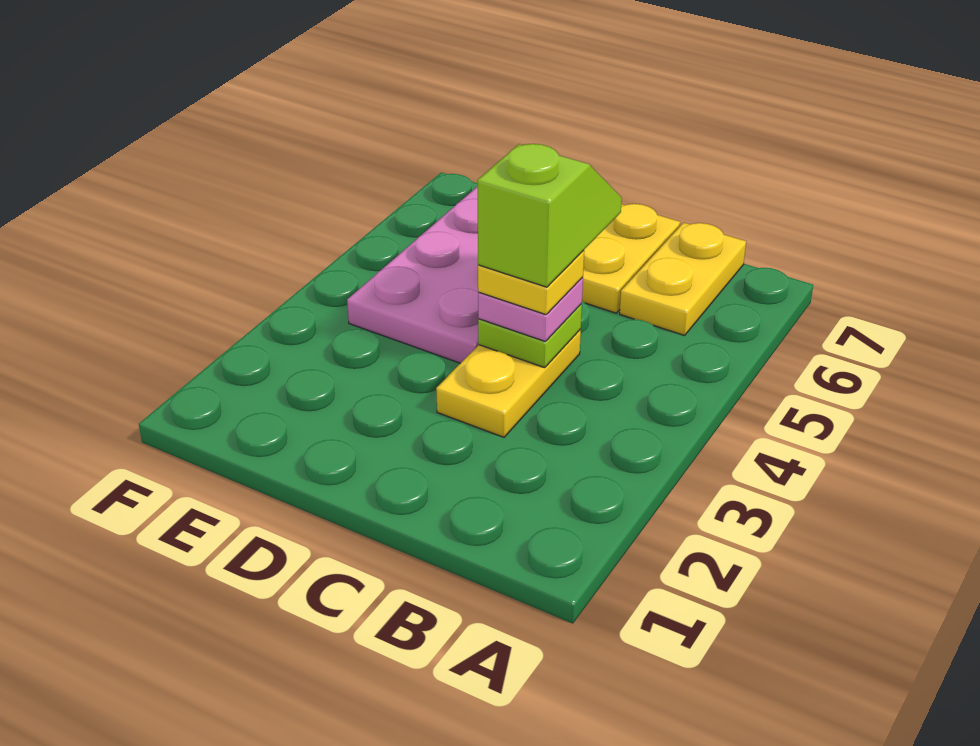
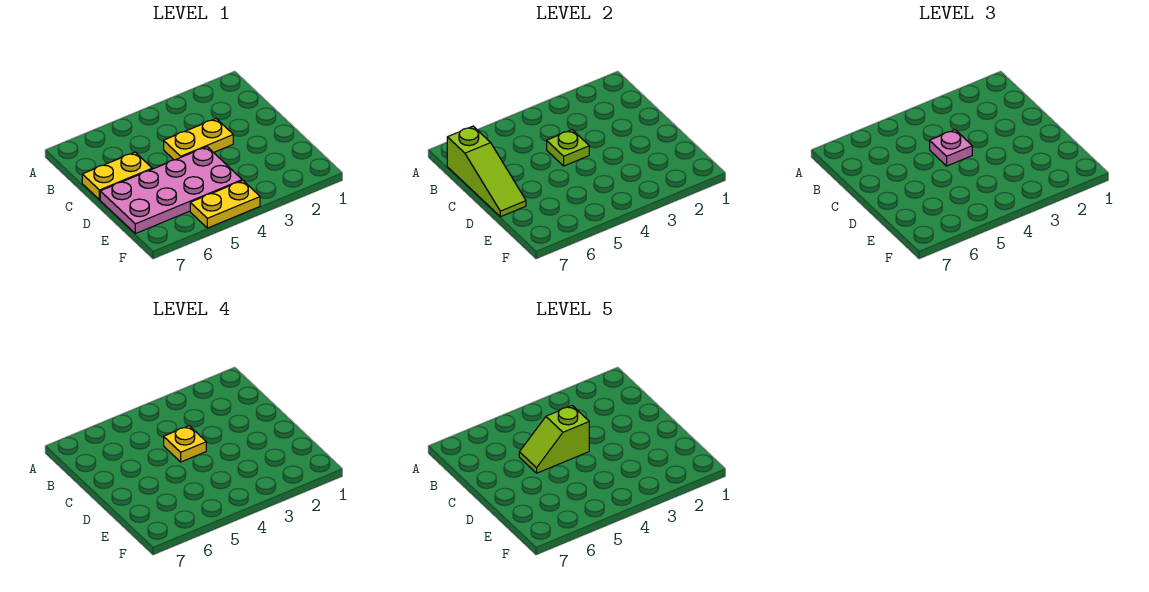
yellow plate B6:B7 level 1 -> yellow plate F4:F5 level 1
none -> lime slope B7:D7 level 2 top B

